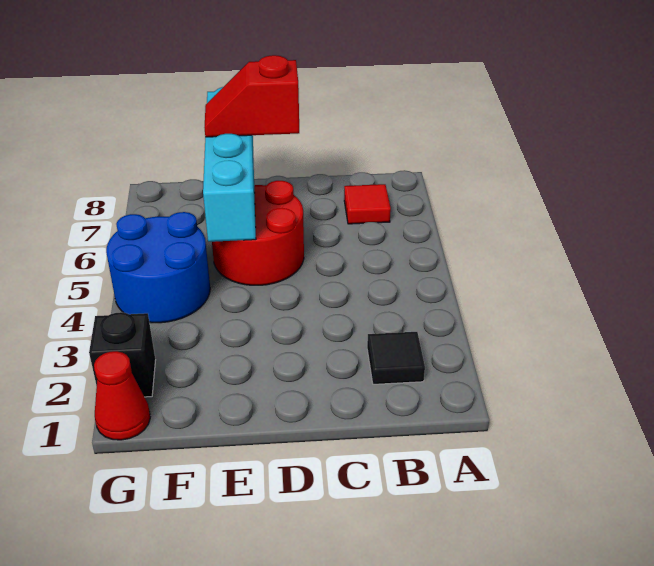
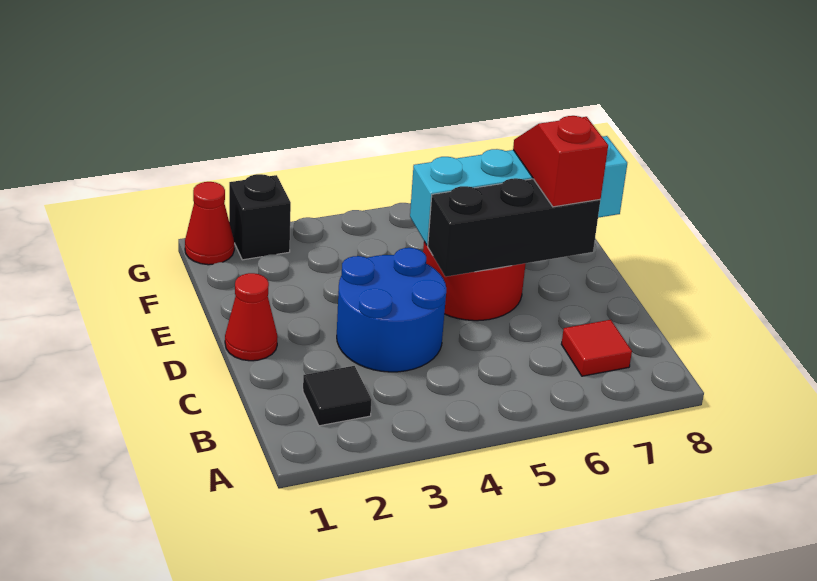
none -> red cone D1 level 1
none -> black brick D5:D7 level 2
blue round brick F4:G5 level 1 -> blue round brick C3:D4 level 1

